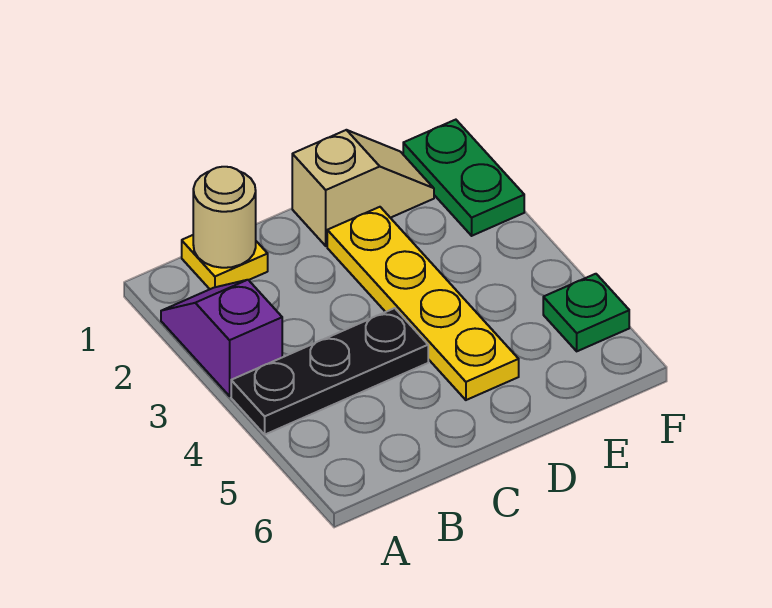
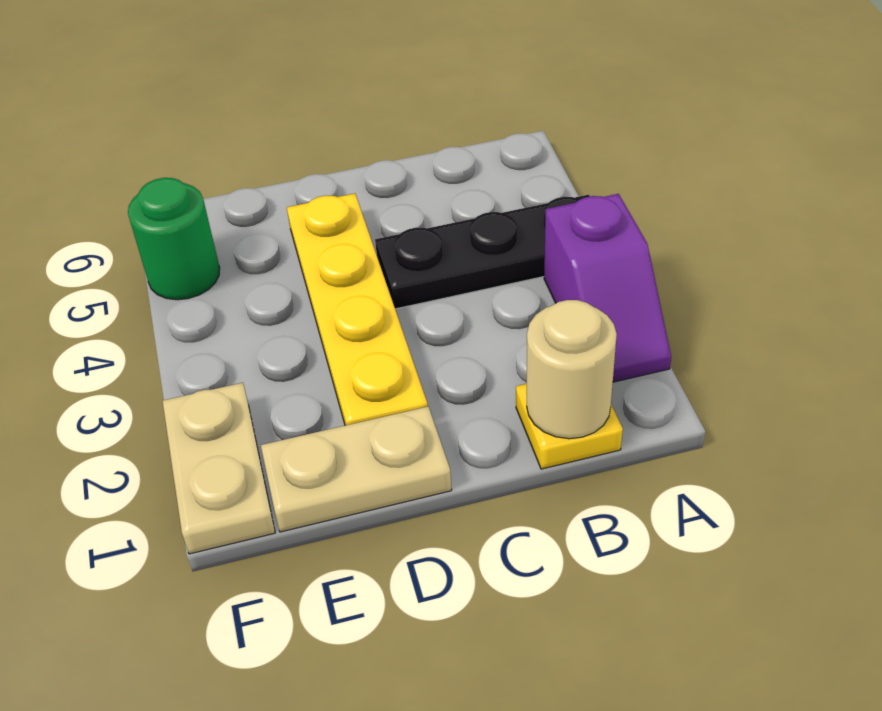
tan slope D1:E1 level 1 top D -> tan plate D1:E1 level 1
green plate F1:F2 level 1 -> tan plate F1:F2 level 1
green plate F5 level 1 -> green round brick F5 level 1

